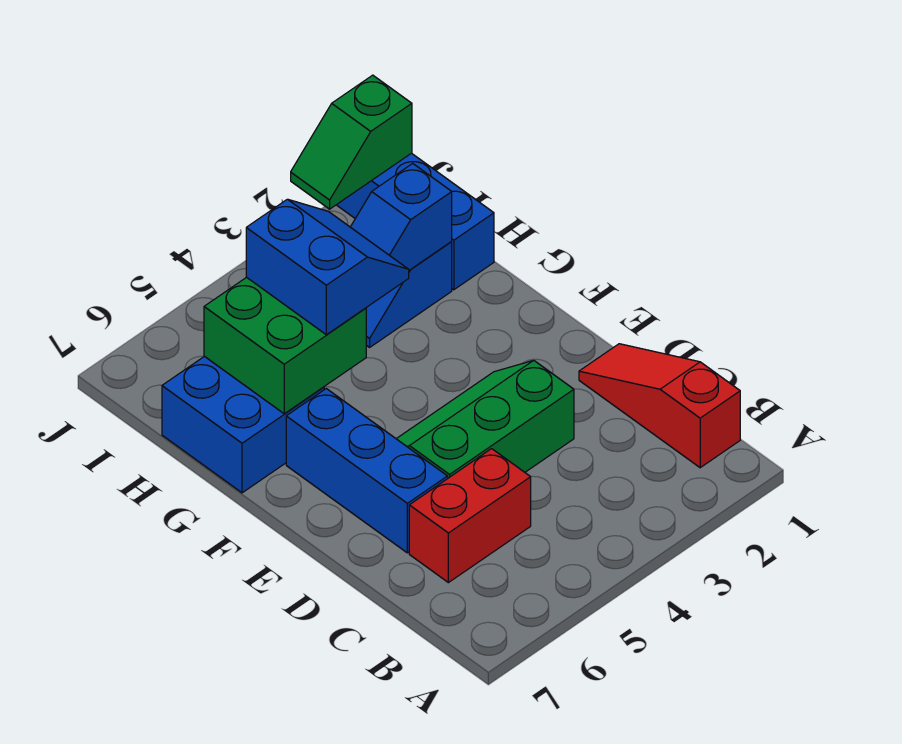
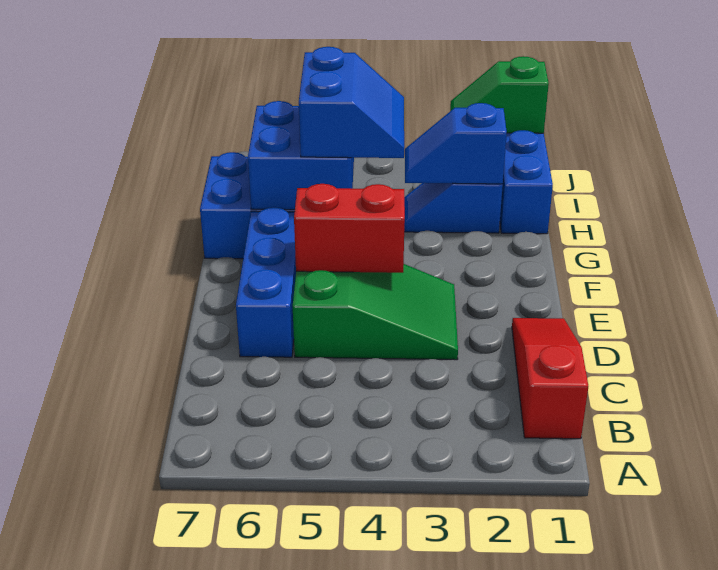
red brick C5:C6 level 1 -> red brick E4:E5 level 2
green slope D3:E5 level 1 top D -> green slope D3:E5 level 1 top 5
green brick G5:H6 level 2 -> blue brick G5:H6 level 2

